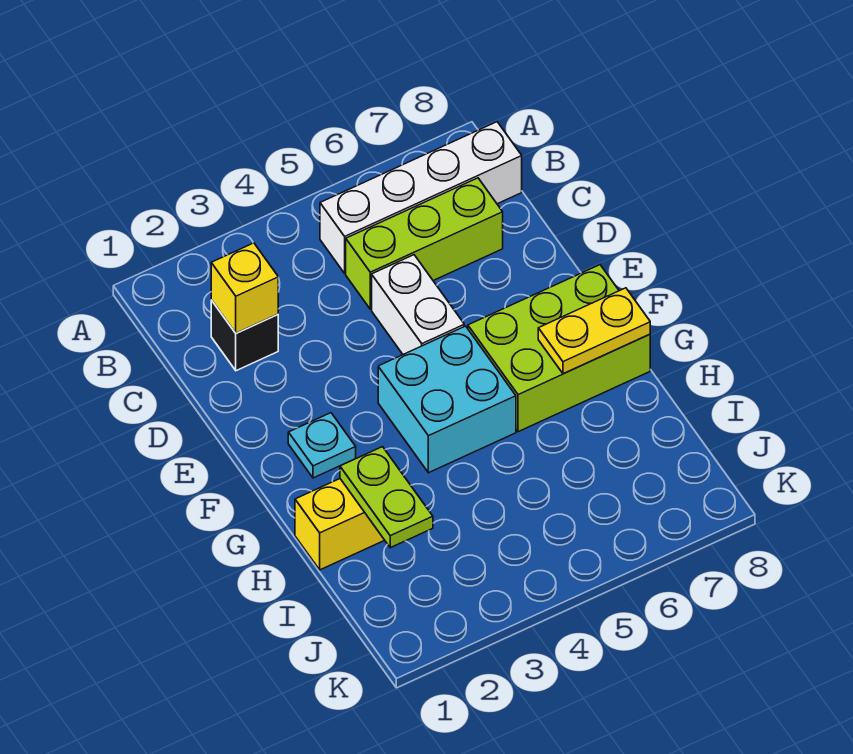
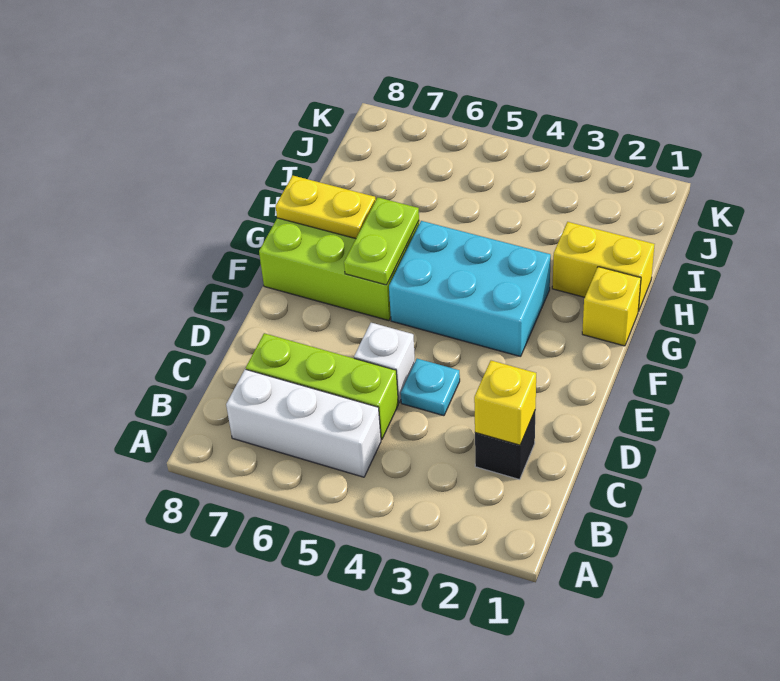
white brick B5:B8 level 1 -> white brick B5:B7 level 1
white brick D5:E5 level 1 -> white brick D5 level 1
cyan plate F2 level 1 -> cyan plate D4 level 1
cyan brick F4:G5 level 1 -> cyan brick F3:G5 level 1
none -> yellow brick G1 level 1
lime plate H2:I2 level 2 -> lime plate F6:G6 level 2

